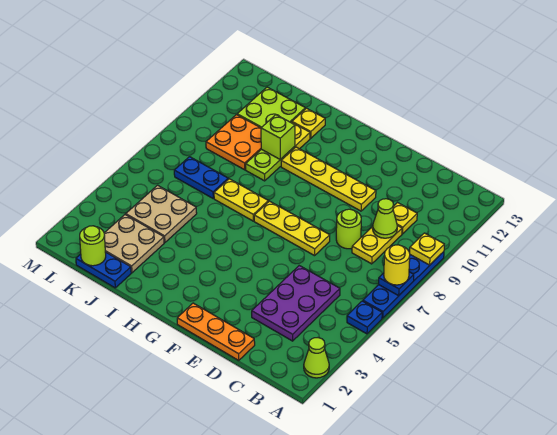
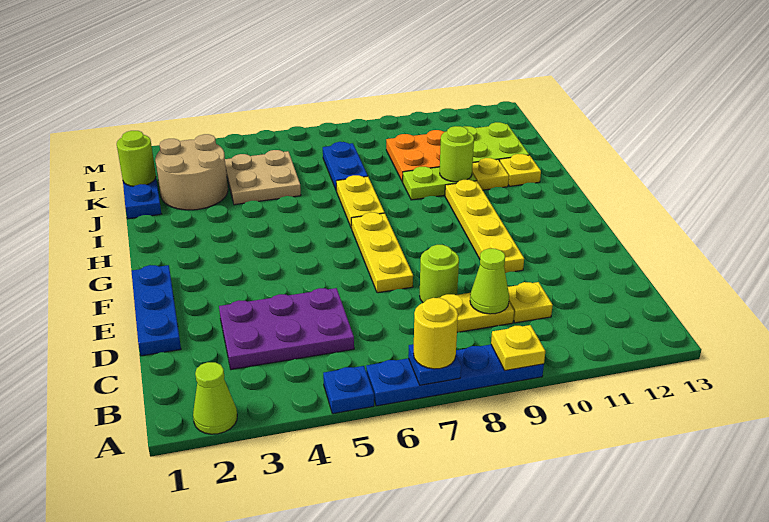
orange plate D1:F1 level 1 -> blue plate D1:F1 level 1
lime brick I10 level 2 -> lime round brick I10 level 2
tan plate J2:K3 level 1 -> tan round brick J2:K3 level 1

